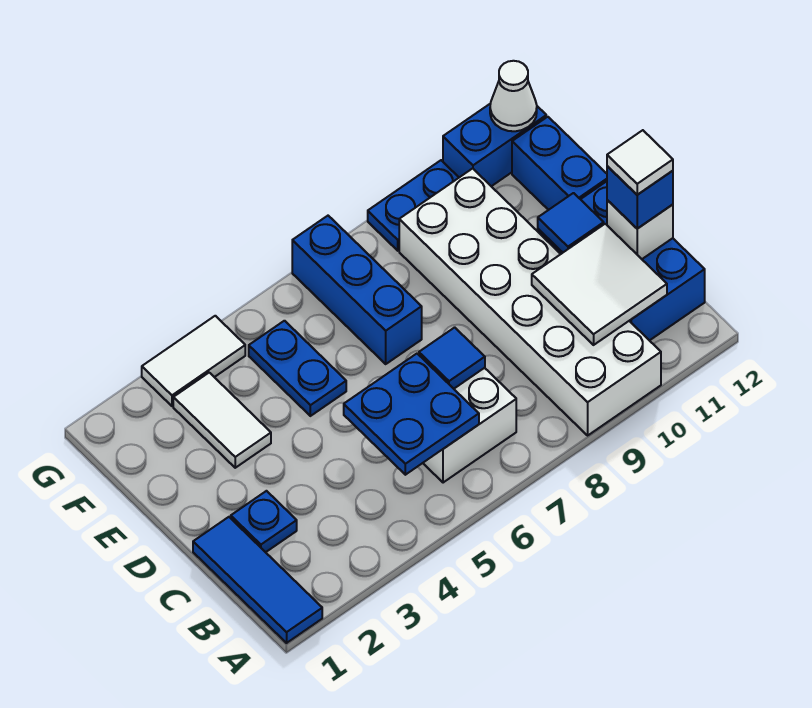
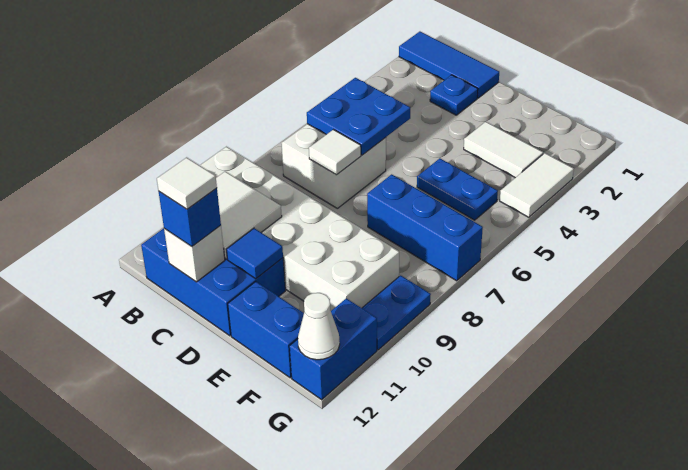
blue tile C7 level 2 -> white tile C7 level 2

